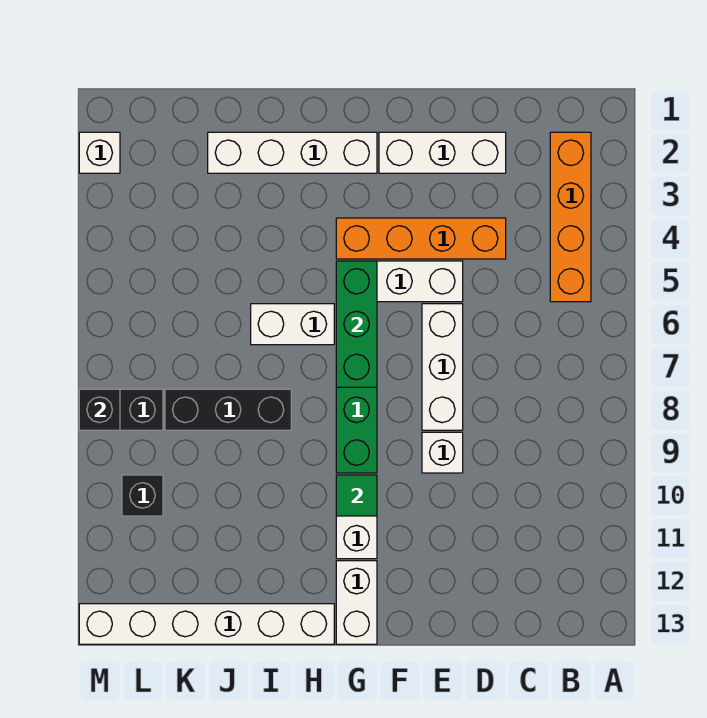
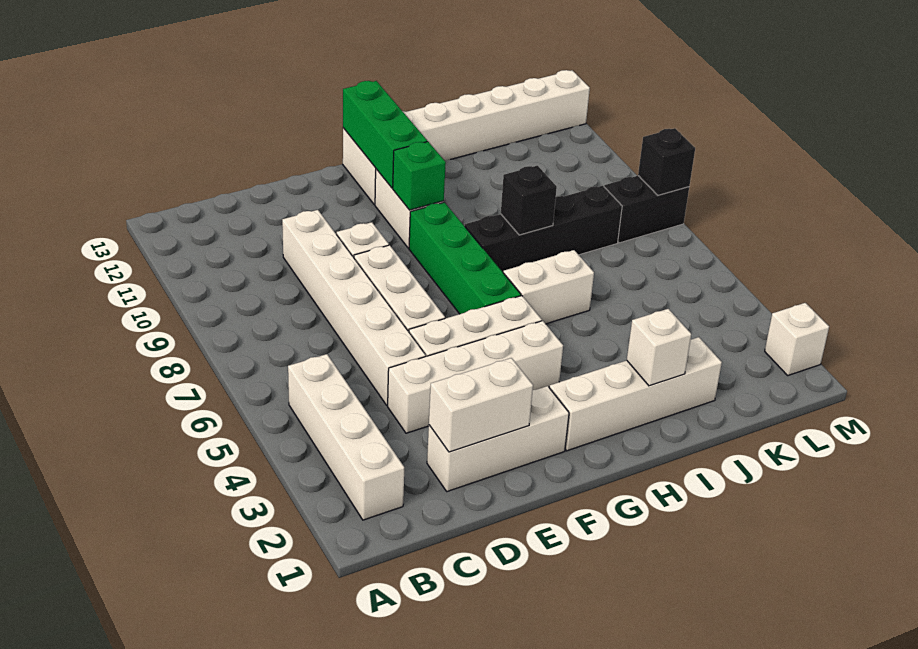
orange brick B2:B5 level 1 -> white brick B2:B5 level 1
none -> white brick D2:E2 level 2
orange brick D4:G4 level 1 -> white brick D4:G4 level 1
none -> white brick D5:D10 level 1
green brick G5:G7 level 2 -> green brick G11:G13 level 2
green tile G10 level 2 -> green brick G10 level 2
none -> white brick I2 level 2
black brick I8:K8 level 1 -> black brick H8:K8 level 1
black brick L10 level 1 -> black brick I8 level 2

